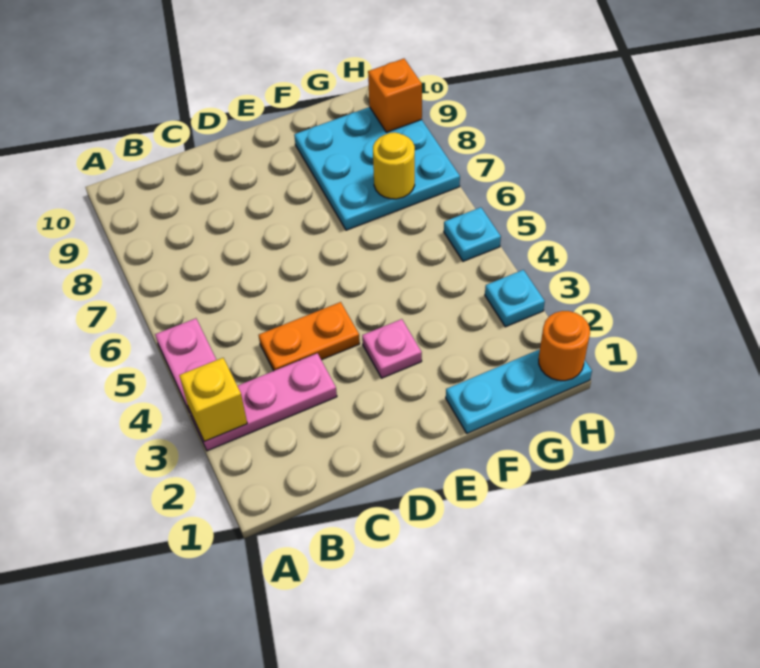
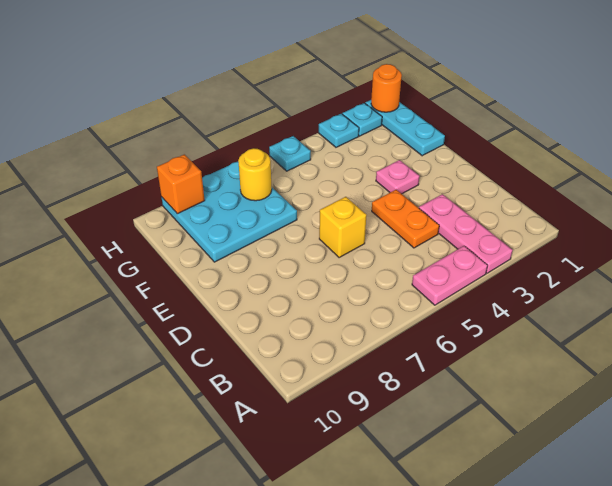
yellow brick A3 level 2 -> yellow brick D6 level 1
none -> cyan plate H2 level 1

